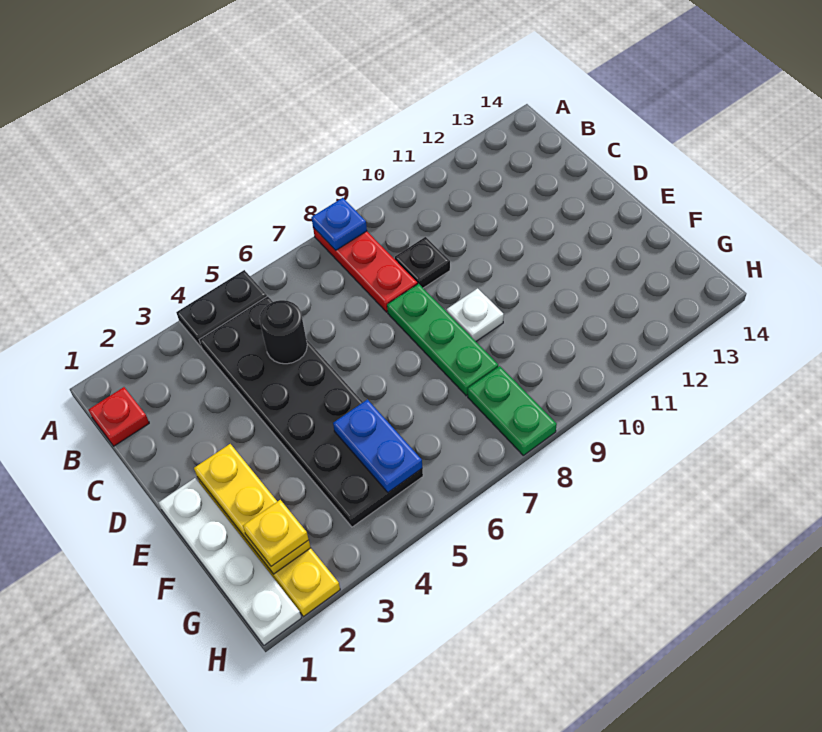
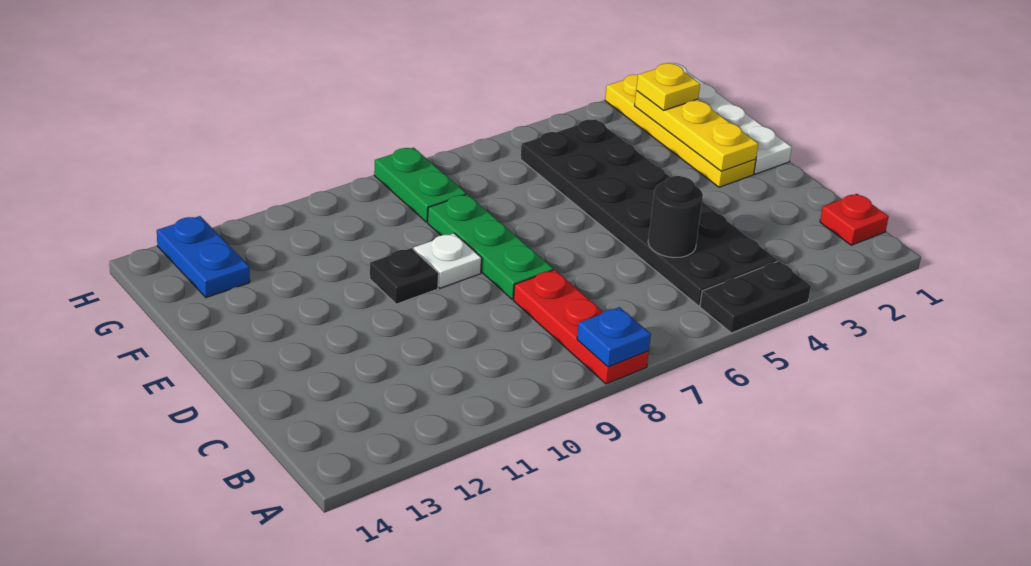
black plate C9 level 1 -> black plate E10 level 1
blue plate F5:G5 level 2 -> blue plate G13:H13 level 1

